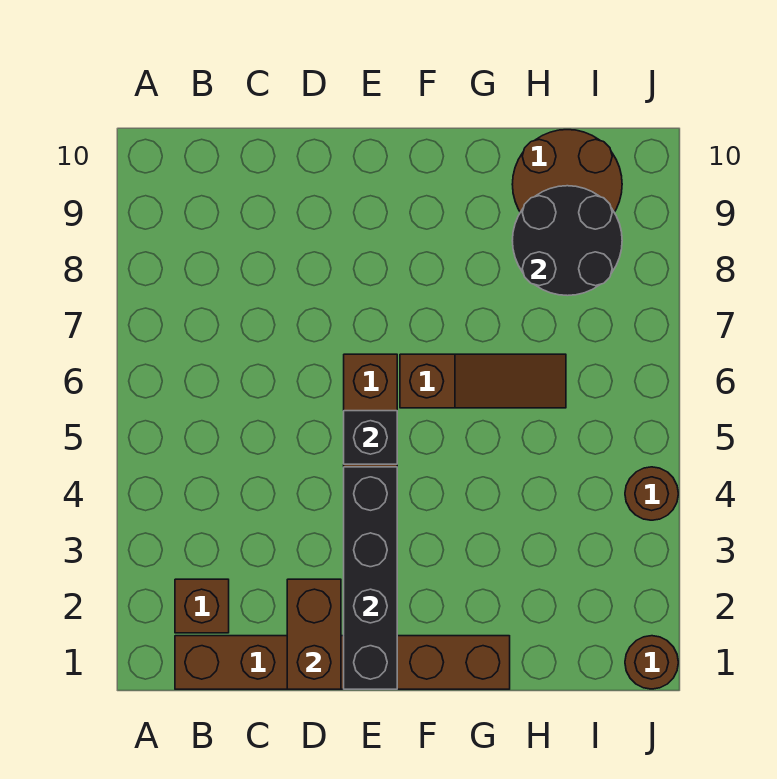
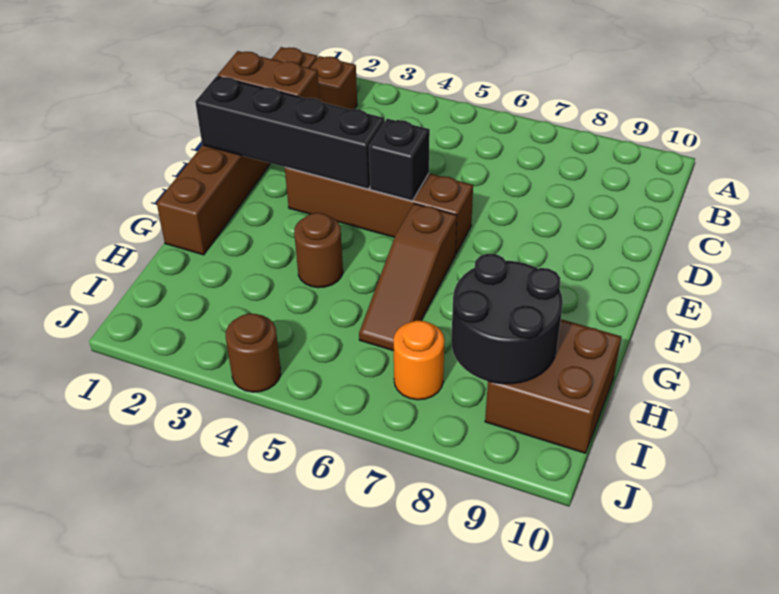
brown round brick H9:I10 level 1 -> brown brick H9:I10 level 1
none -> orange round brick I7 level 1
brown round brick J1 level 1 -> brown round brick G4 level 1

